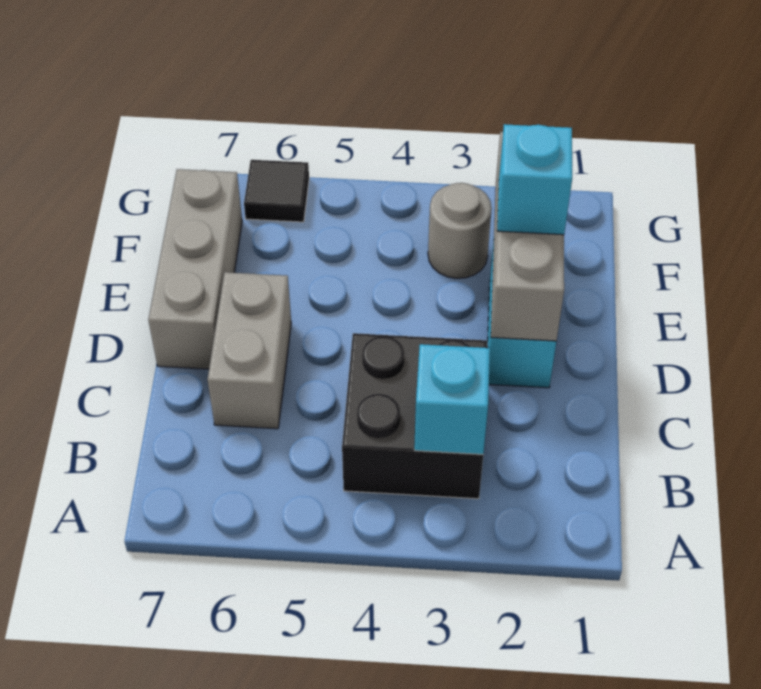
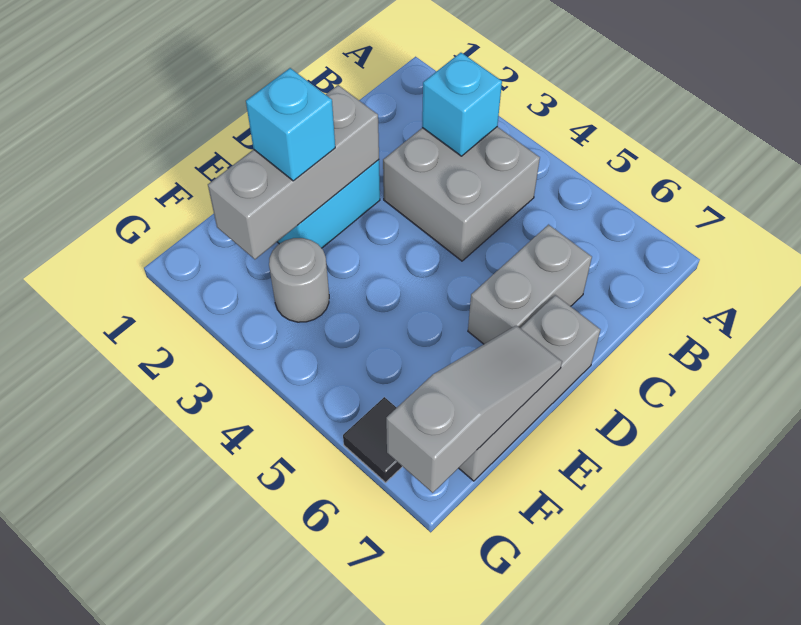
black brick B3:C4 level 1 -> grey brick B3:C4 level 1
none -> grey slope E7:G7 level 2 top G

